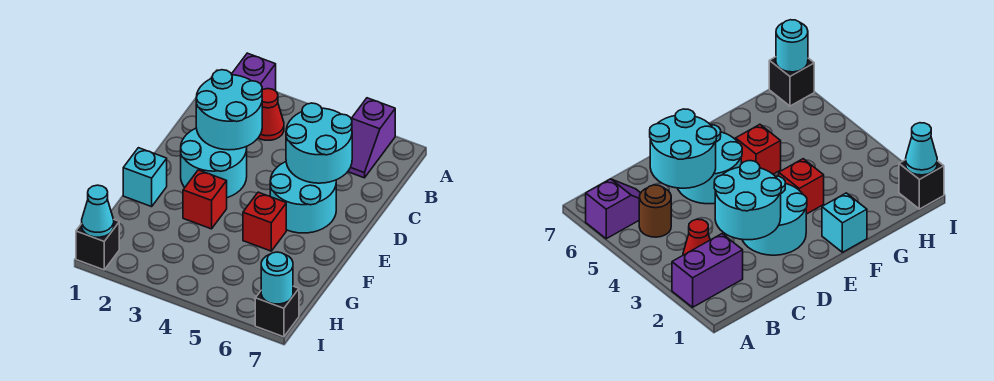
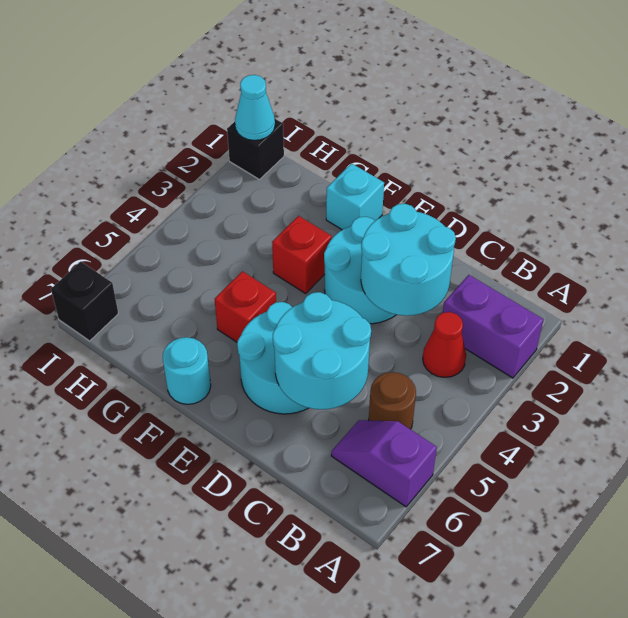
cyan round brick I7 level 2 -> cyan round brick F7 level 1

